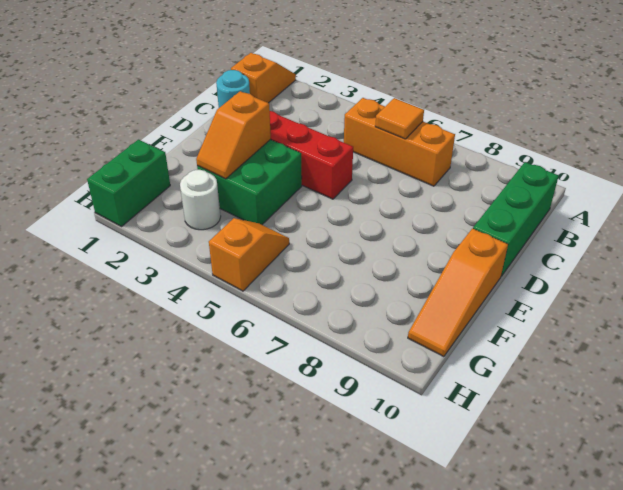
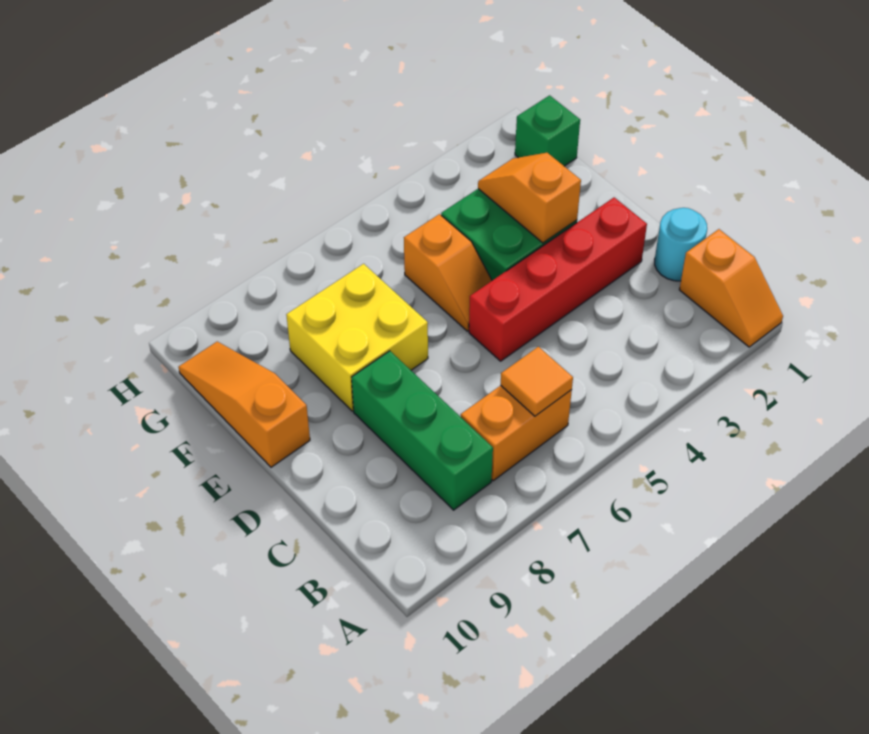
orange brick B5:B7 level 1 -> orange brick B6:B7 level 1
green brick B10:D10 level 1 -> green brick B8:D8 level 1
none -> yellow brick E7:F8 level 1
green brick G1:H1 level 1 -> green brick G1 level 1
white round brick G3 level 1 -> none
orange slope G5:H5 level 1 top H -> orange slope E5:F5 level 1 top F

